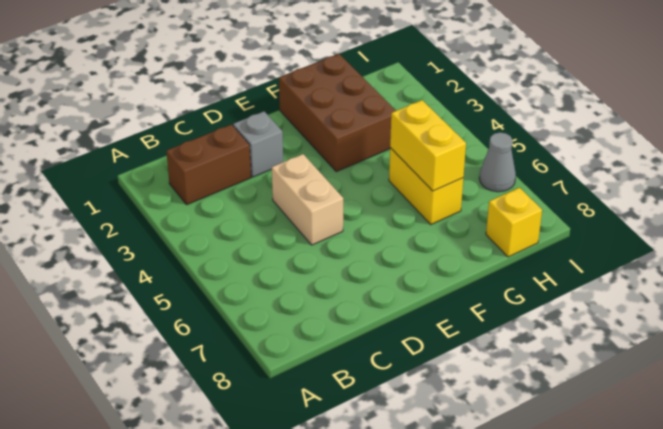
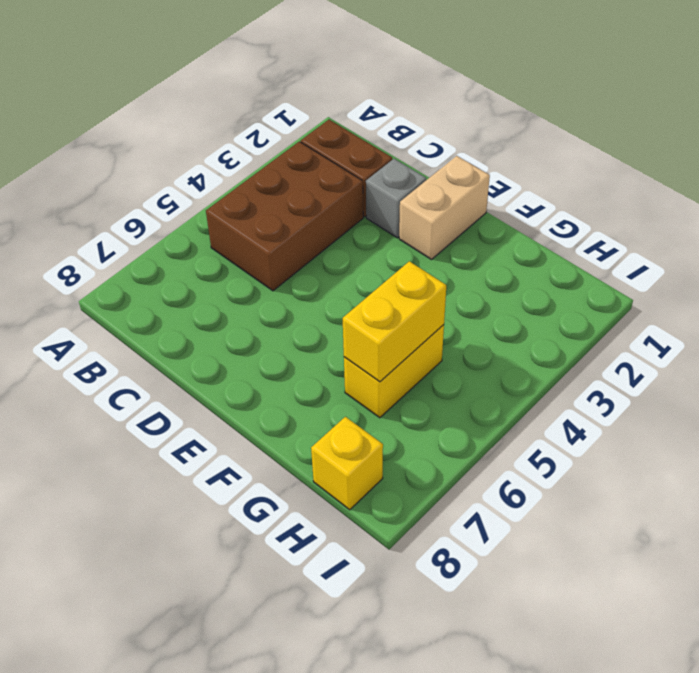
tan brick D4:D5 level 1 -> tan brick E1:E2 level 1
brown brick F1:G3 level 1 -> brown brick B3:C5 level 1
grey cone I6 level 1 -> none

